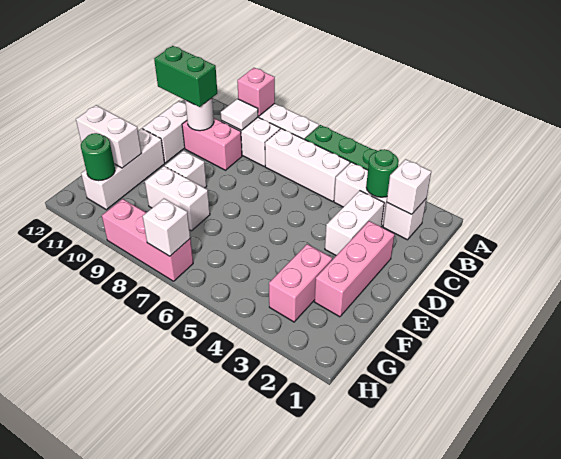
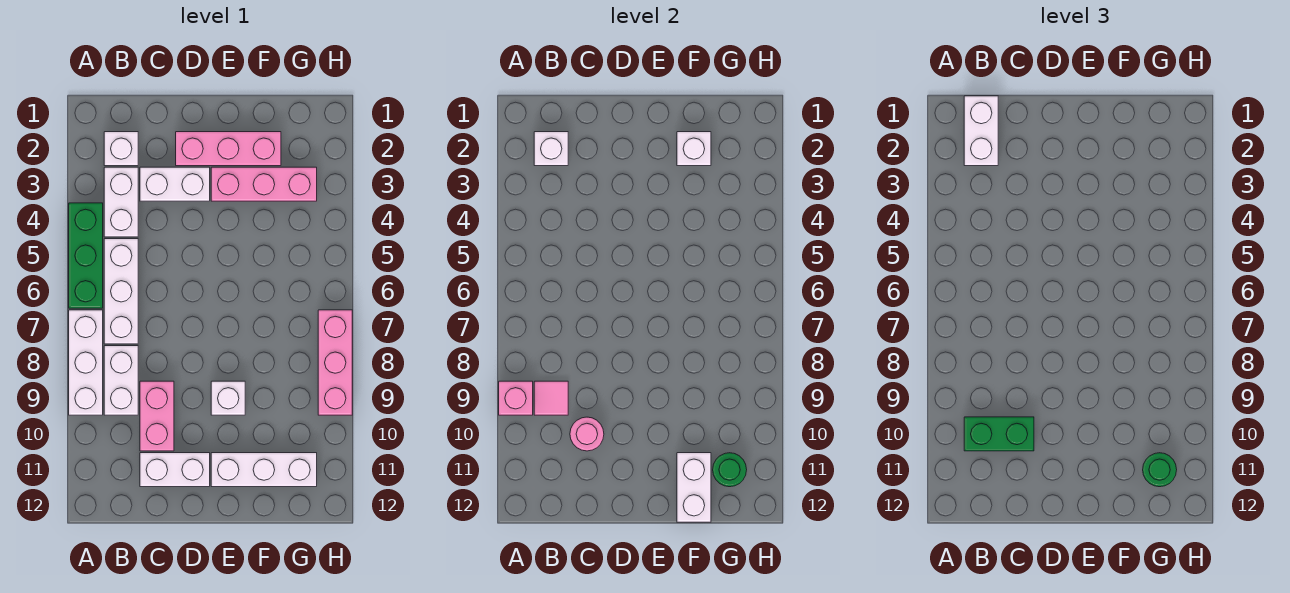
green round brick B3 level 2 -> green round brick G11 level 3
white tile B9 level 2 -> pink tile B9 level 2
white round brick C10 level 2 -> pink round brick C10 level 2
green brick C10:C11 level 3 -> green brick B10:C10 level 3
pink brick F3:G3 level 1 -> pink brick E3:G3 level 1
white brick F8:F9 level 1 -> white brick B1:B2 level 3
white brick H7 level 2 -> white brick F2 level 2

